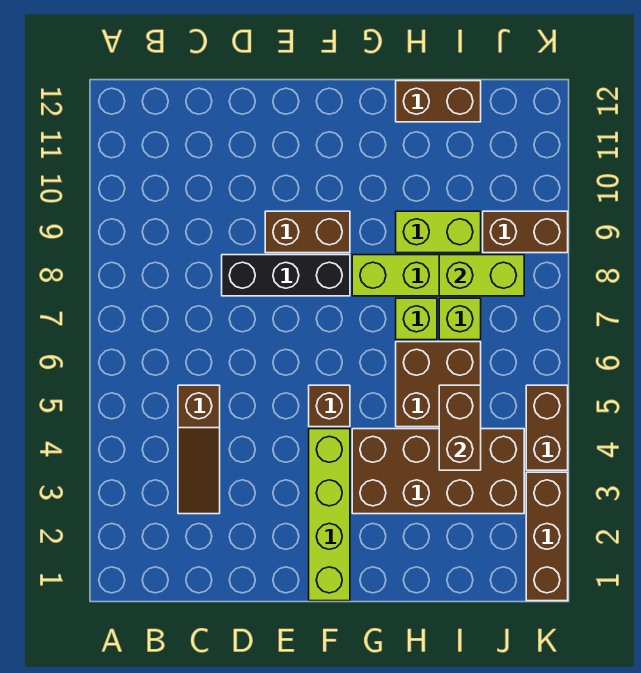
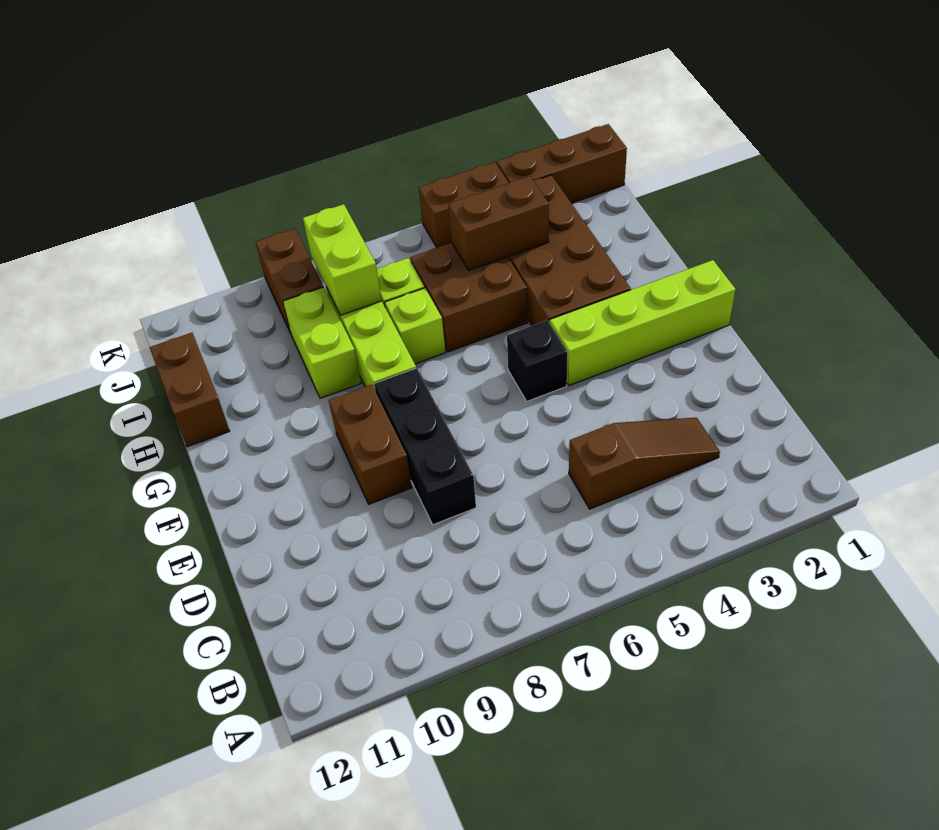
brown brick F5 level 1 -> black brick F5 level 1

